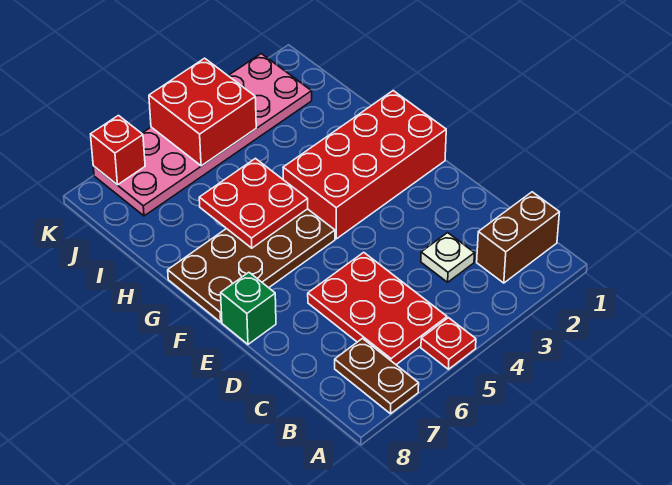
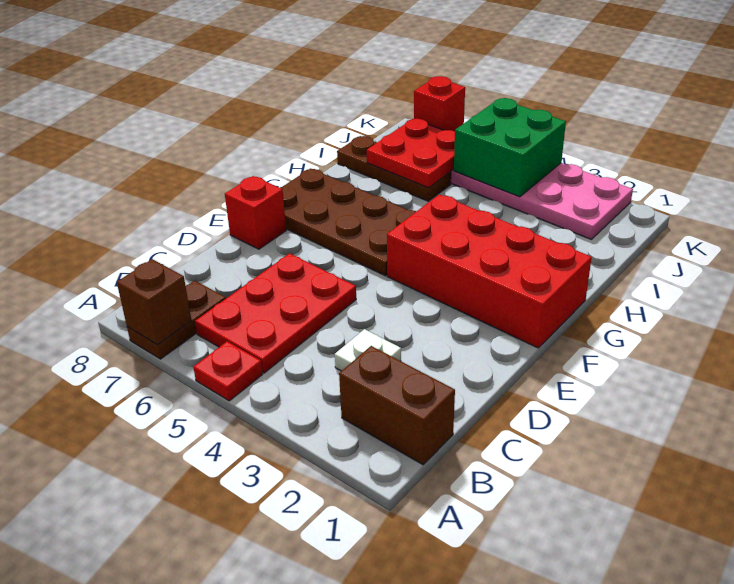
none -> brown brick A7 level 2
green brick E8 level 1 -> red brick E8 level 1
red plate G5:H6 level 2 -> red plate I6:J7 level 2
none -> brown plate I6:I8 level 1
red brick J4:K5 level 2 -> green brick J4:K5 level 2

